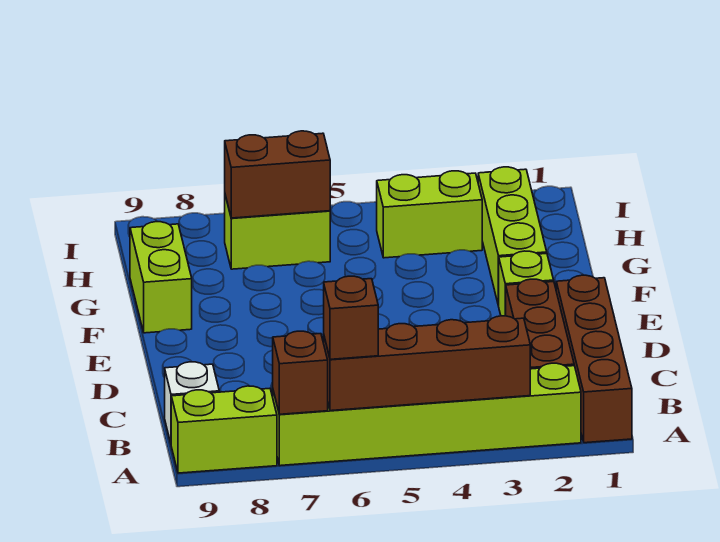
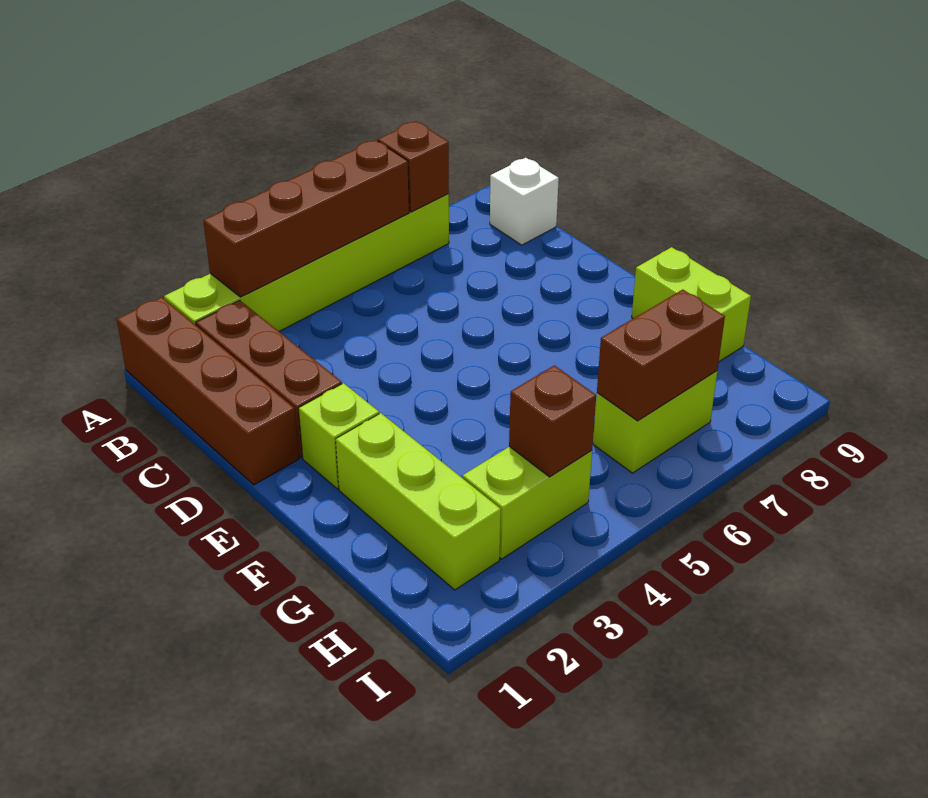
brown brick A6 level 3 -> brown brick H4 level 2
lime brick A8:A9 level 1 -> none

